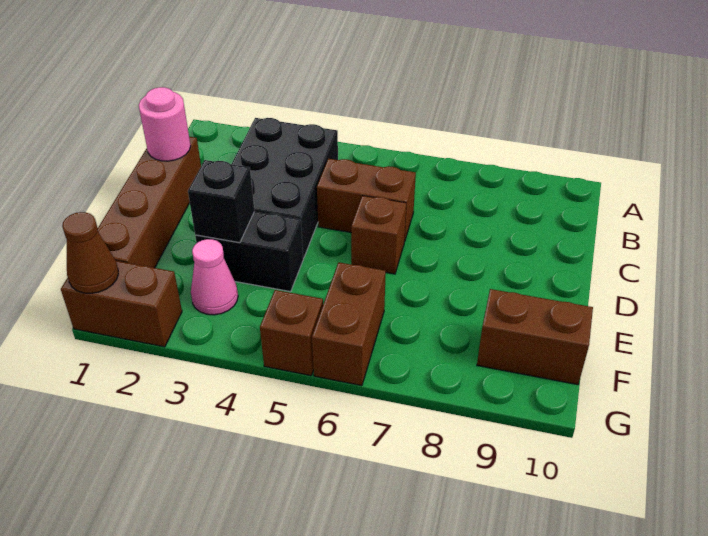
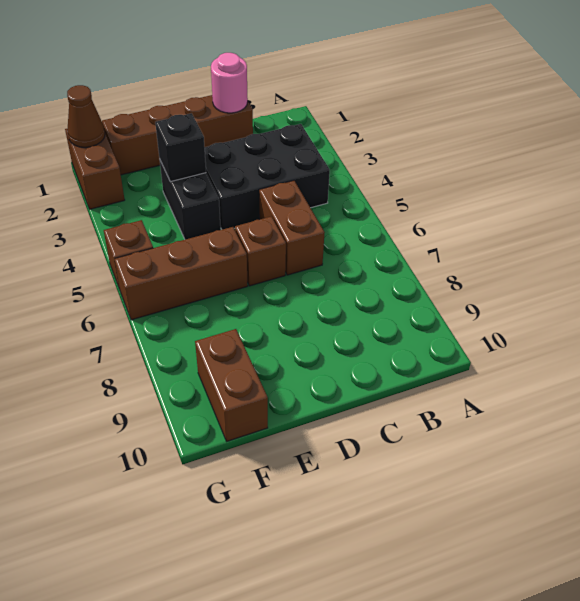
pink cone F3 level 1 -> none
brown brick F6:G6 level 1 -> brown brick E6:G6 level 1

